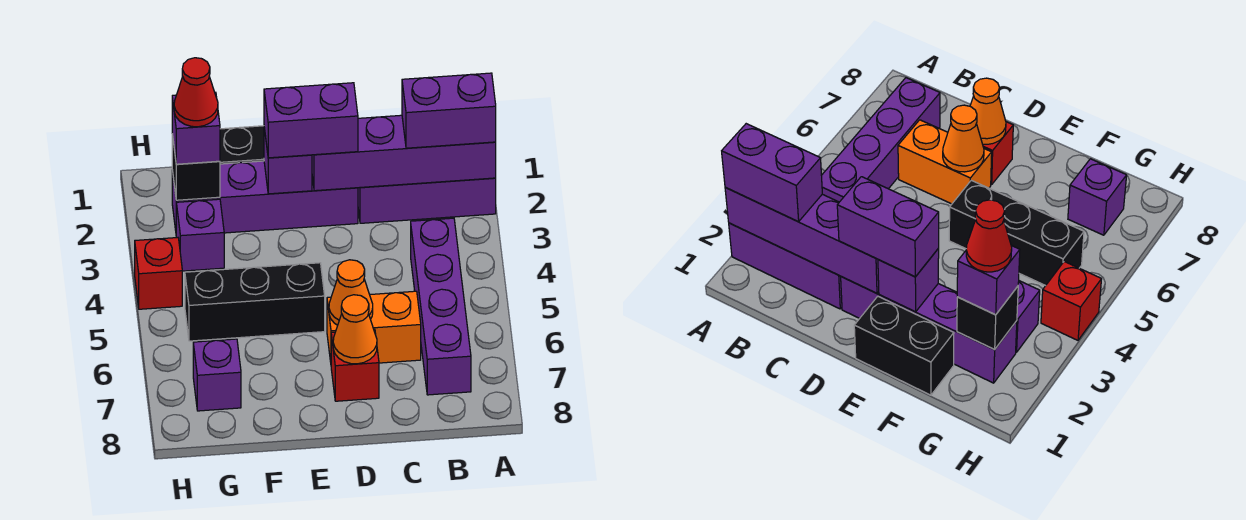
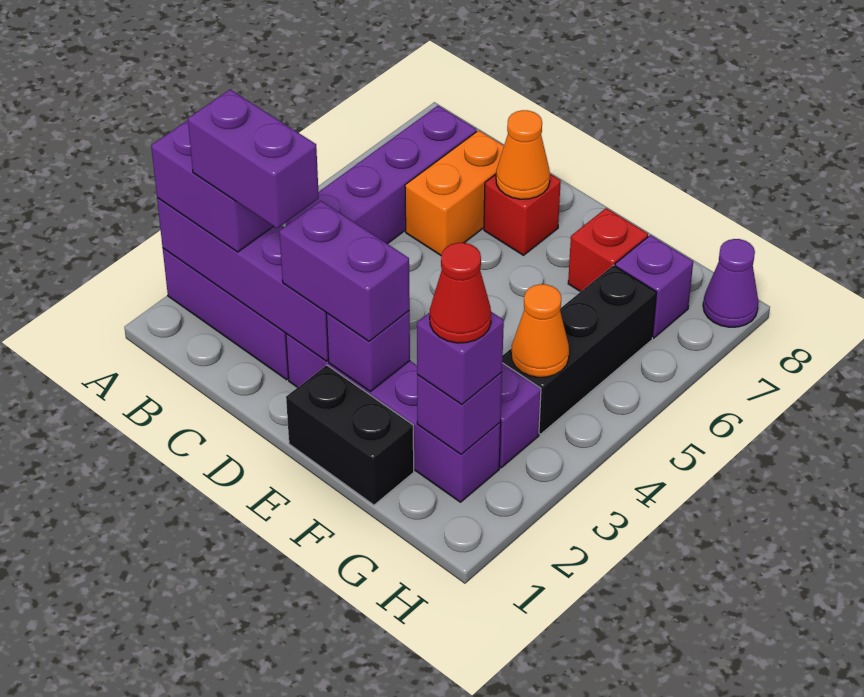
none -> purple brick B2:C2 level 4
orange brick C6:D6 level 1 -> orange brick C6:C7 level 1
orange cone D6 level 2 -> orange cone G4 level 2
black brick E5:G5 level 1 -> black brick G4:G6 level 1
black brick G2 level 2 -> purple brick G2 level 2
red brick H4 level 1 -> red brick F7 level 1
none -> purple cone H8 level 1

